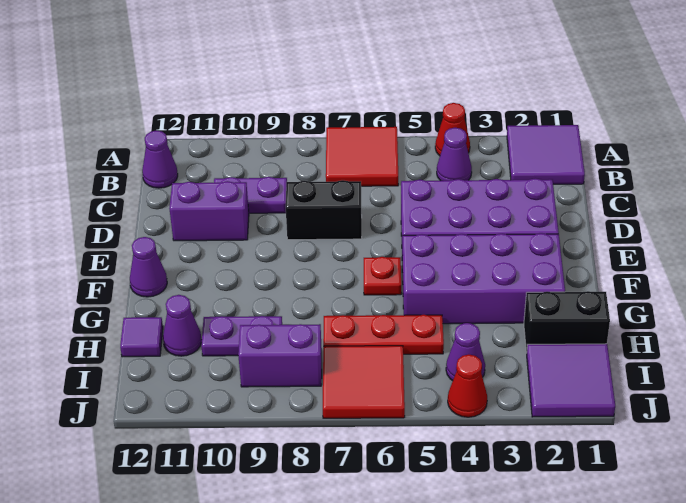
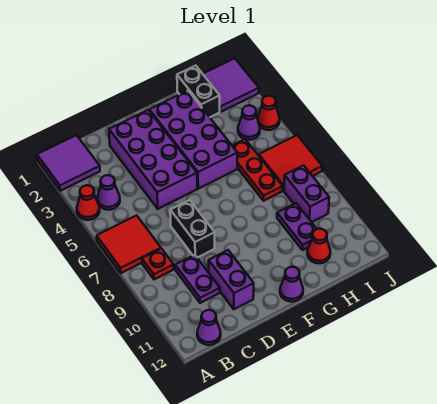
red plate F6 level 1 -> red plate B8 level 1
purple cone H11 level 1 -> red cone H11 level 1
purple tile H12 level 1 -> none

